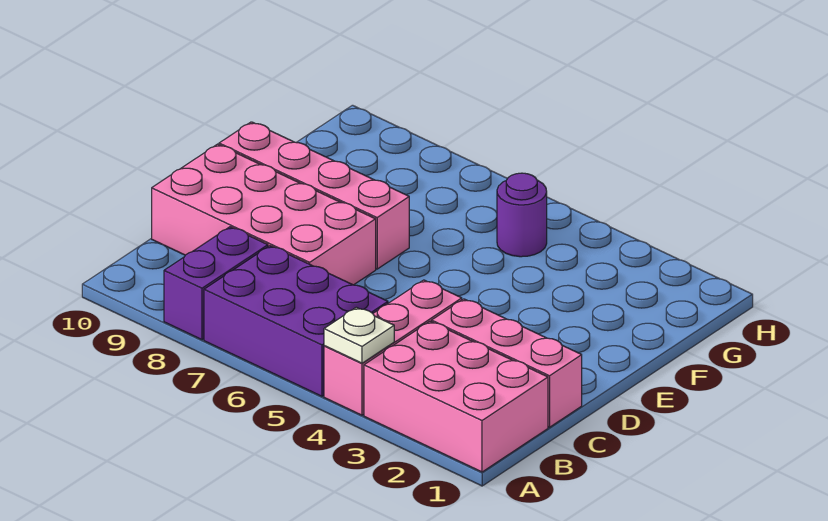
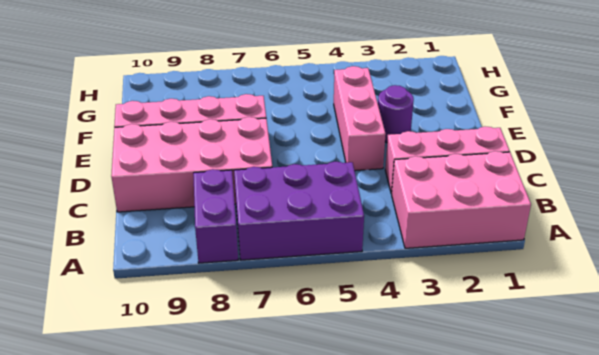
pink brick A4:C4 level 1 -> pink brick D4:F4 level 1
white plate A4 level 2 -> none
purple round brick G5 level 1 -> purple round brick E3 level 1

